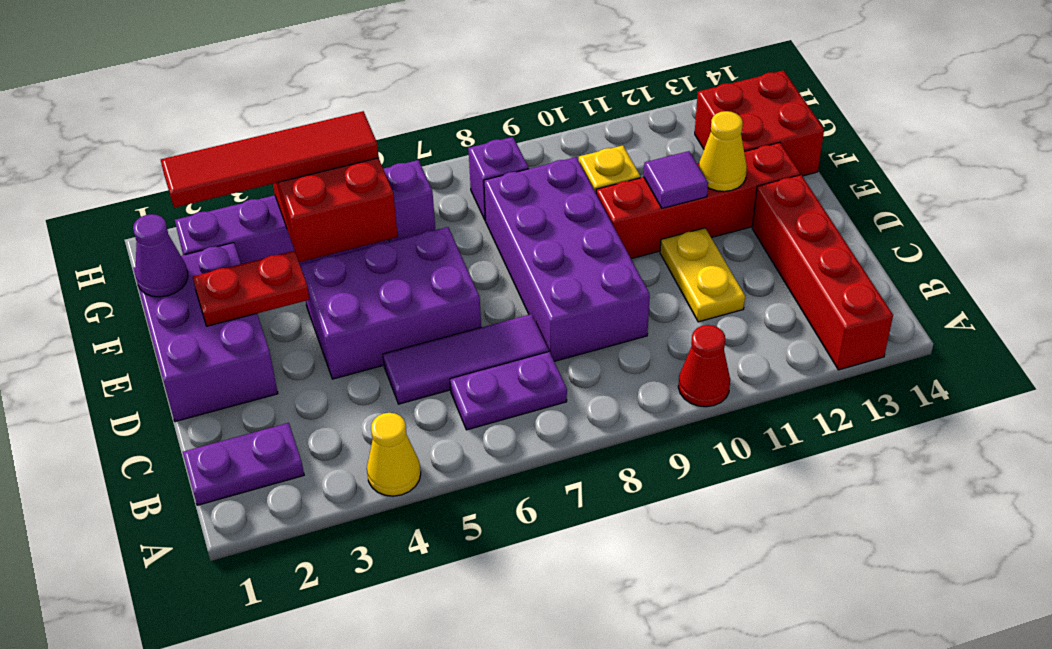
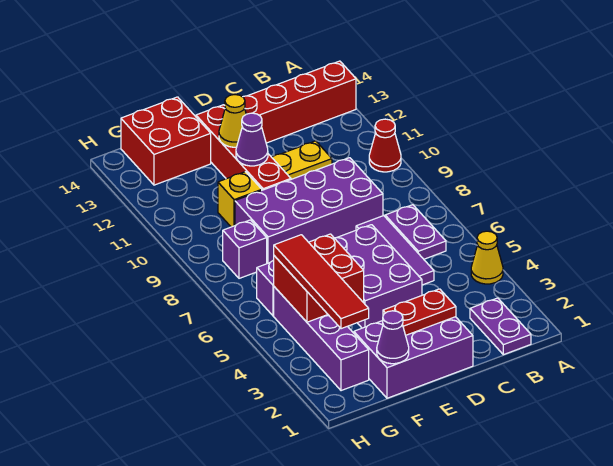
red plate E2:E3 level 2 -> red plate D2:E2 level 2
purple tile E11 level 2 -> purple cone E11 level 2

